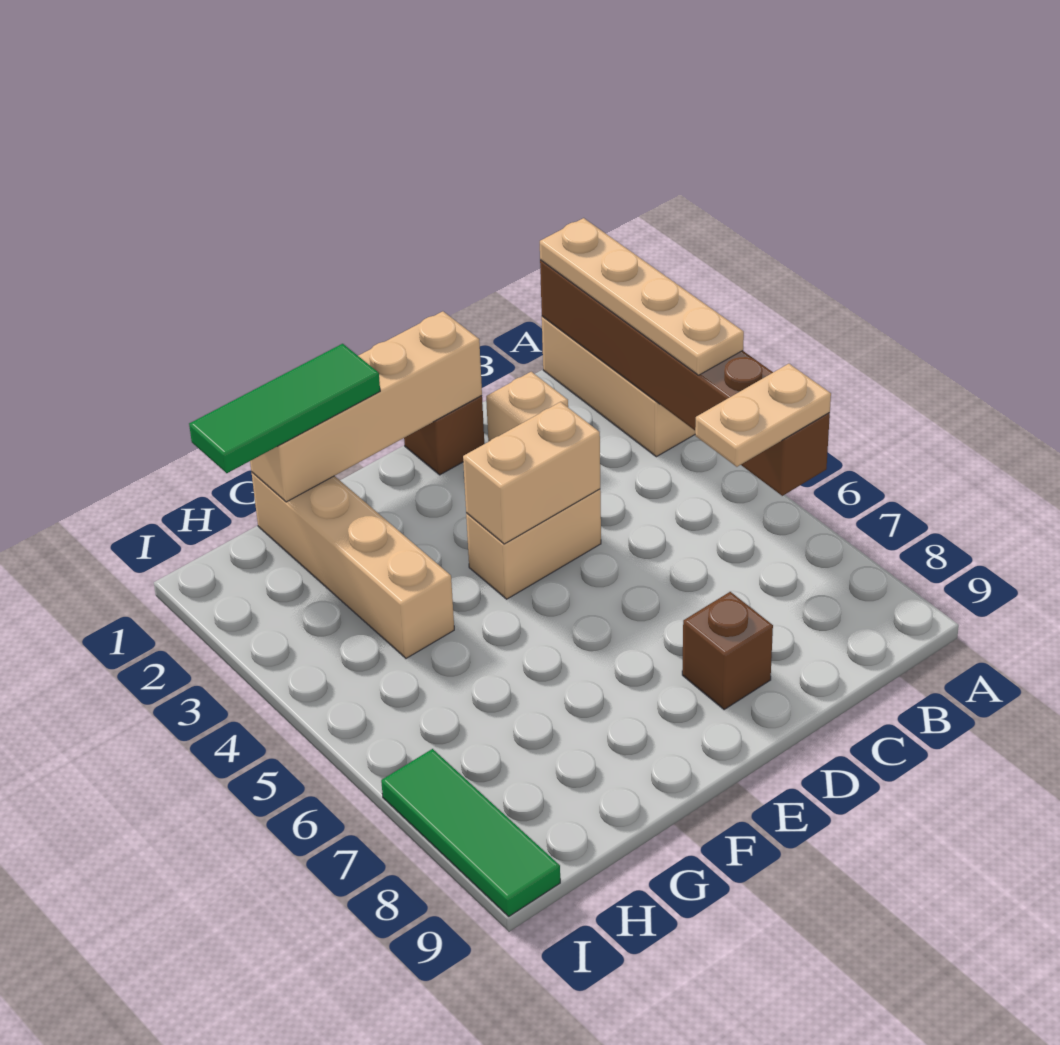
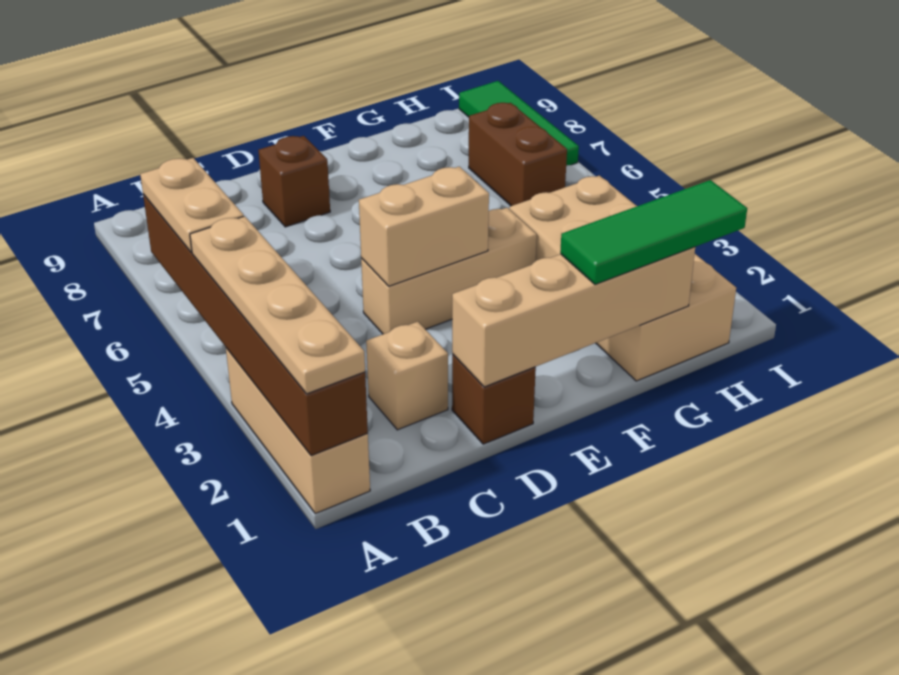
tan plate A6:B6 level 3 -> tan plate A5:A6 level 3
tan brick D4:E4 level 1 -> tan brick D4:F4 level 1
tan brick G1:G4 level 1 -> tan brick G1:H4 level 1
none -> brown brick H6:H7 level 1

